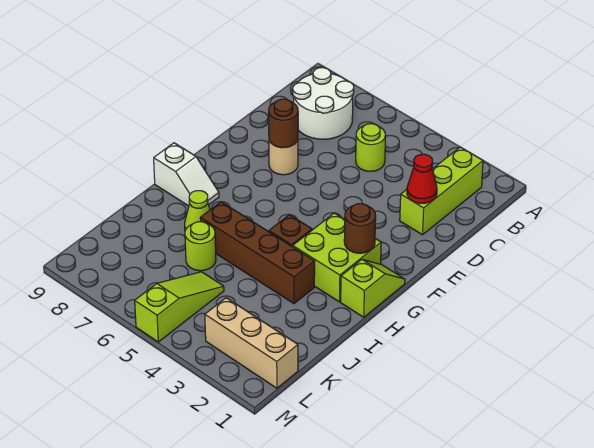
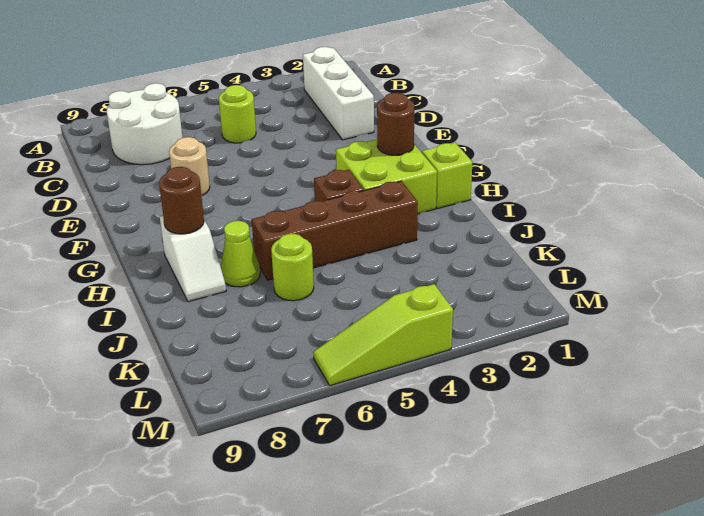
lime brick B2:D2 level 1 -> white brick B2:D2 level 1
red cone D2 level 2 -> none
brown round brick E7 level 2 -> brown round brick H8 level 2
white slope H8:H9 level 1 top 9 -> white slope H8:I8 level 1 top H
lime slope K5:M5 level 1 top M -> lime slope M4:M6 level 1 top 4
tan brick L1:L3 level 1 -> none

